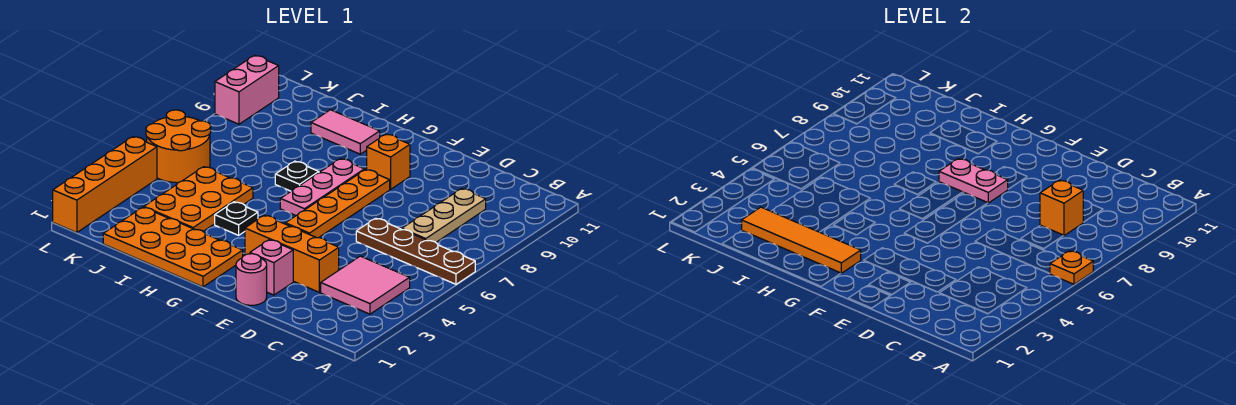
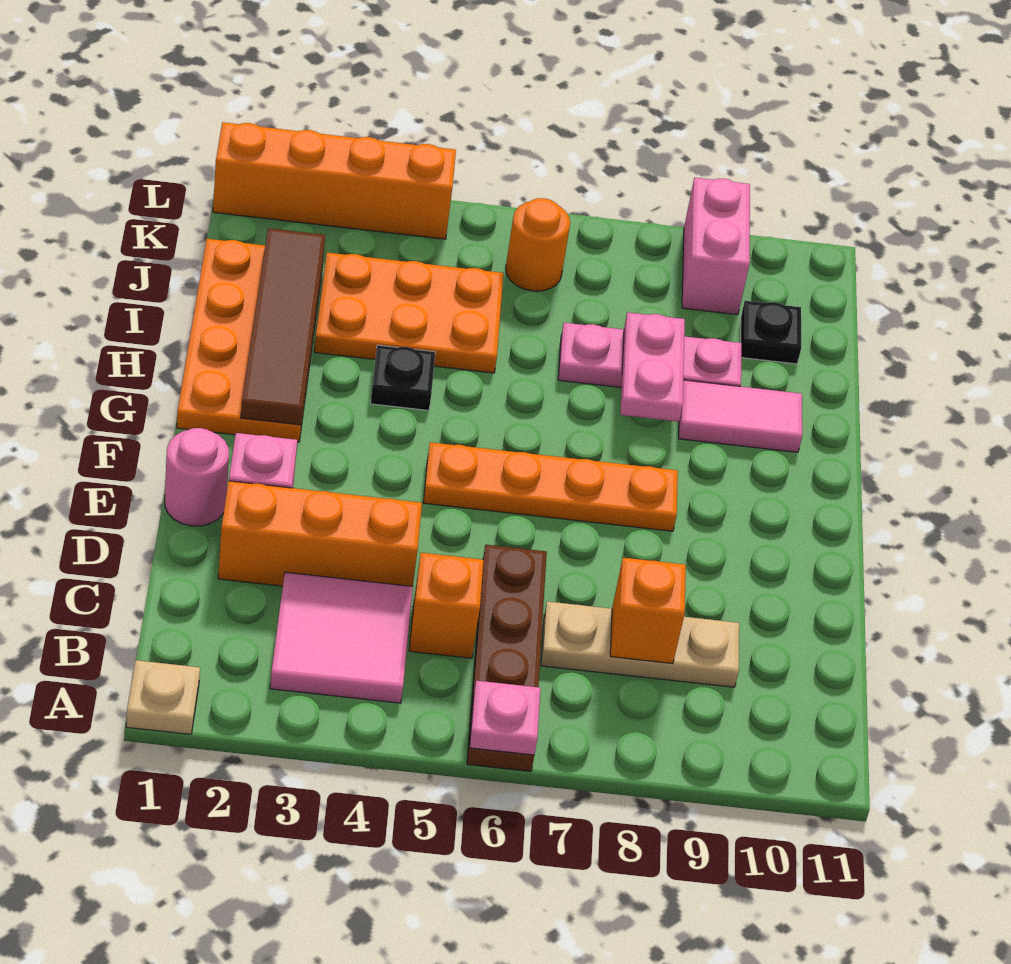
none -> tan plate A1 level 1
orange plate A6 level 2 -> pink plate A6 level 2
orange brick D3:F3 level 1 -> orange brick D2:D4 level 1
pink plate F8:G8 level 2 -> pink plate H8:I8 level 2
orange brick F9 level 1 -> orange brick C5 level 1
orange tile G2:J2 level 2 -> brown tile G2:J2 level 2
pink plate G6:G8 level 1 -> pink plate I7:I9 level 1
black plate H7 level 1 -> black plate J10 level 1
pink tile H10:I10 level 1 -> pink tile H9:H10 level 1
orange round brick K5:L6 level 1 -> orange round brick K6 level 1
pink brick L9:L10 level 1 -> pink brick K9:L9 level 1

